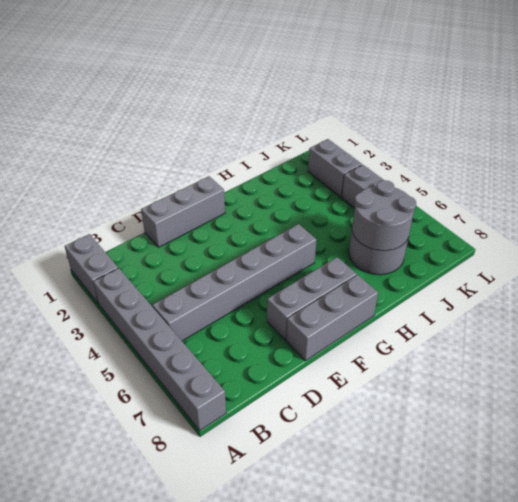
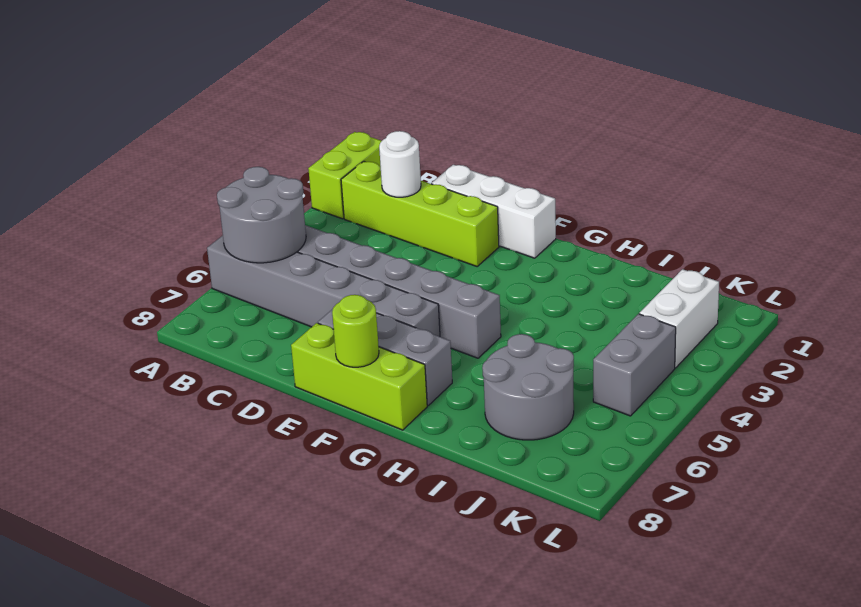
grey brick A1:A2 level 1 -> lime brick A1:A2 level 1
grey brick A3:A8 level 1 -> grey brick A6:F6 level 1
none -> lime brick B2:E2 level 1
none -> white round brick C2 level 2
grey brick D1:F1 level 1 -> white brick D1:F1 level 1
grey brick E8:G8 level 1 -> lime brick E8:G8 level 1
none -> lime round brick F8 level 2
grey round brick I6:J7 level 2 -> grey round brick A5:B6 level 2
grey brick K2:K3 level 1 -> white brick K2:K3 level 1

